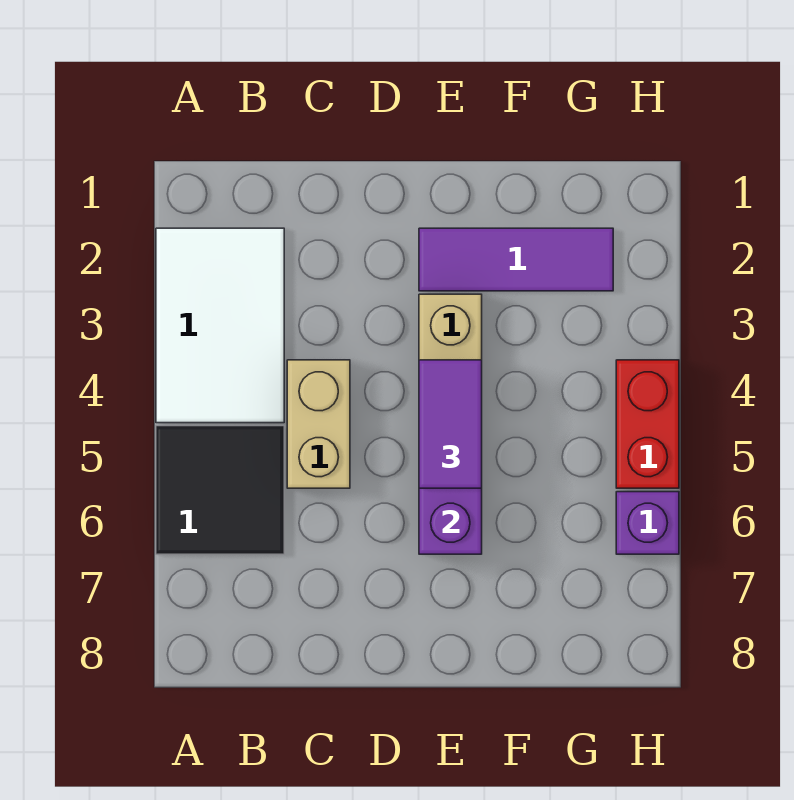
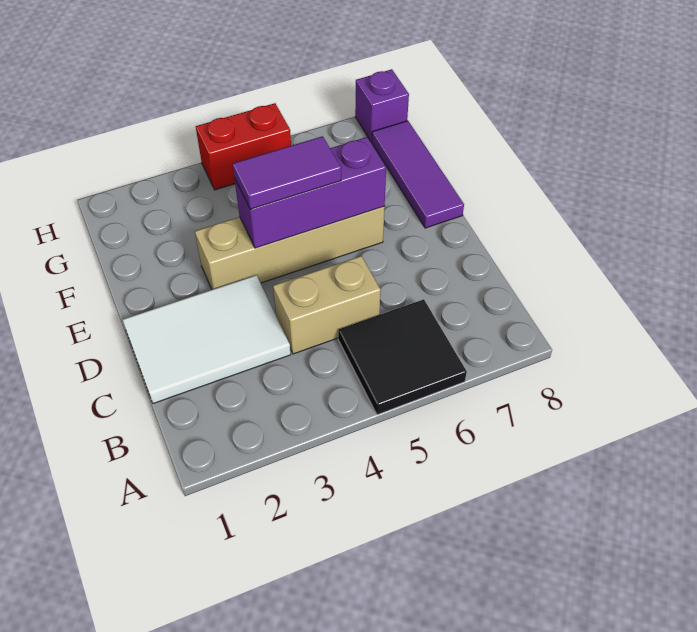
white tile A2:B4 level 1 -> white tile C1:D3 level 1
purple tile E2:G2 level 1 -> purple tile E8:G8 level 1
purple brick H6 level 1 -> purple brick H8 level 1

